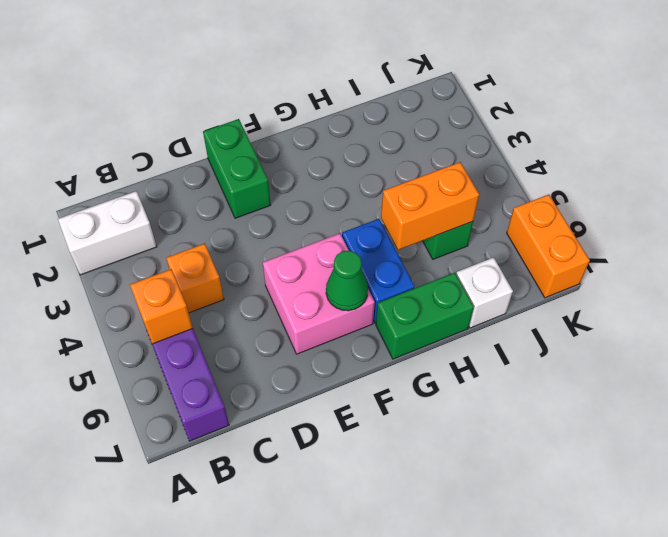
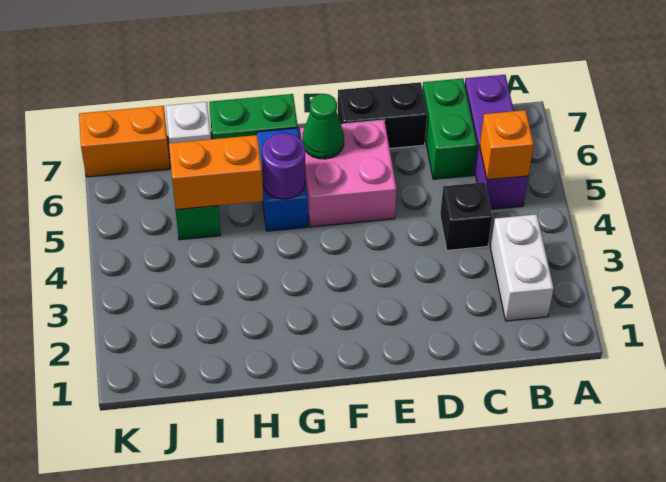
white brick A2:B2 level 1 -> white brick B2:B3 level 1
orange brick C4 level 1 -> black brick C4 level 1
none -> black brick D7:E7 level 1
green brick E1:E2 level 1 -> green brick C6:C7 level 1
none -> purple round brick G5 level 2
orange brick K6:K7 level 1 -> orange brick J7:K7 level 1

